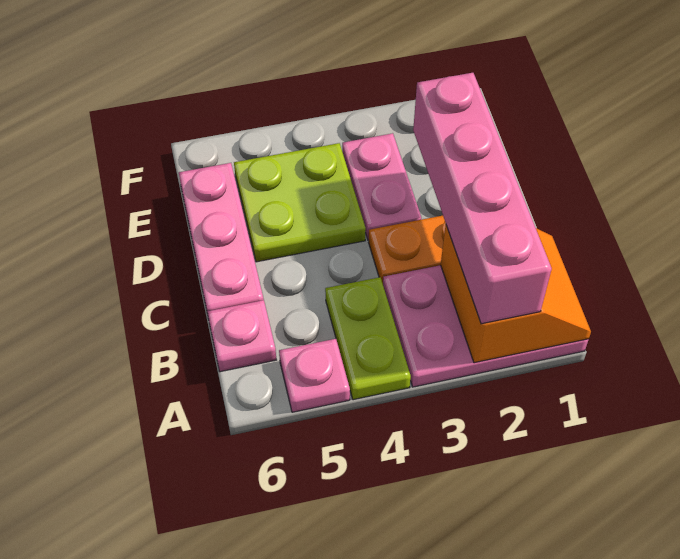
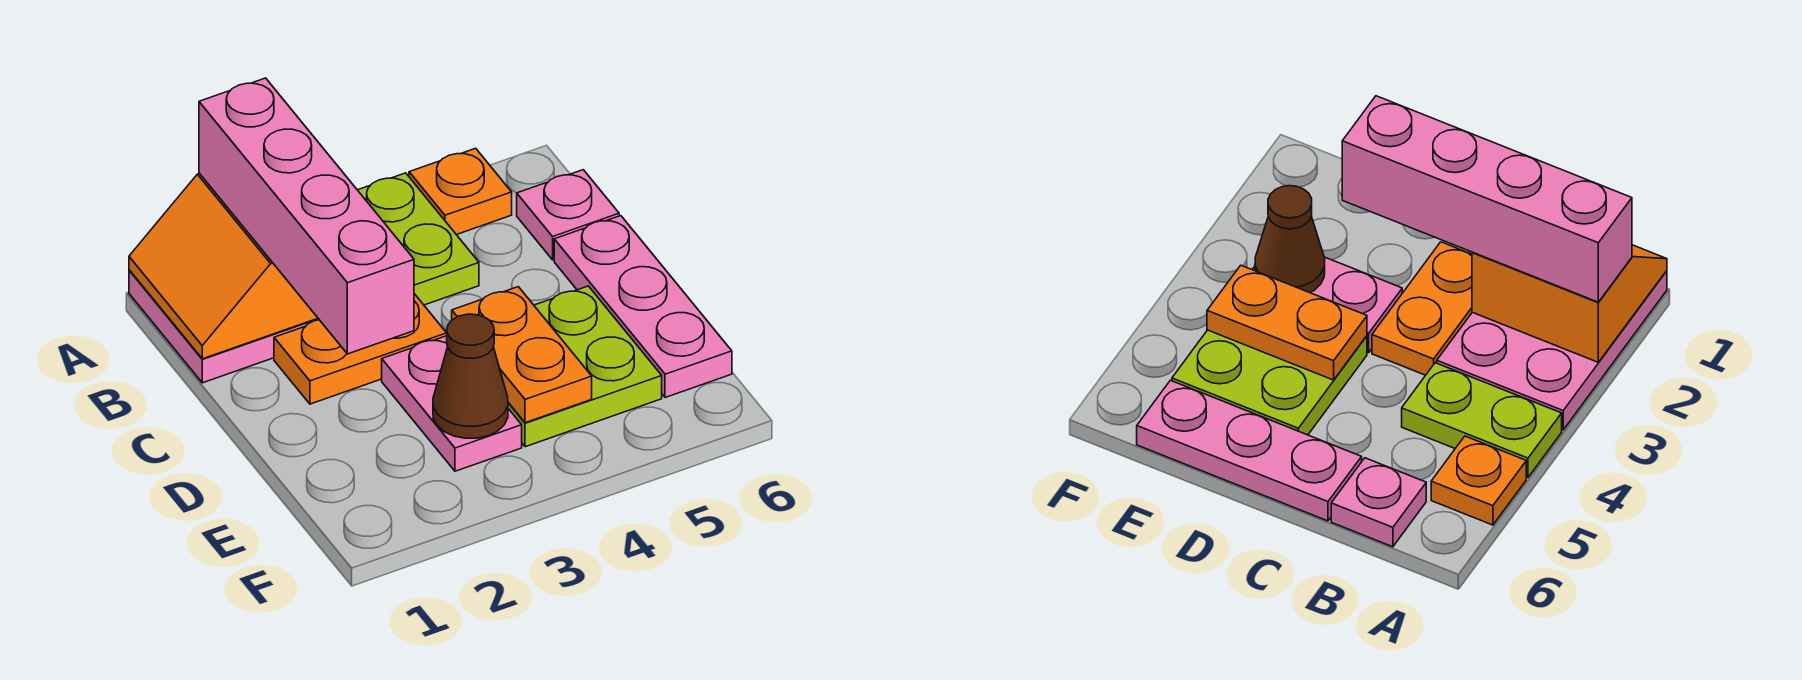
pink plate A5 level 1 -> orange plate A5 level 1
none -> orange plate D4:E4 level 2
none -> brown cone E3 level 2

